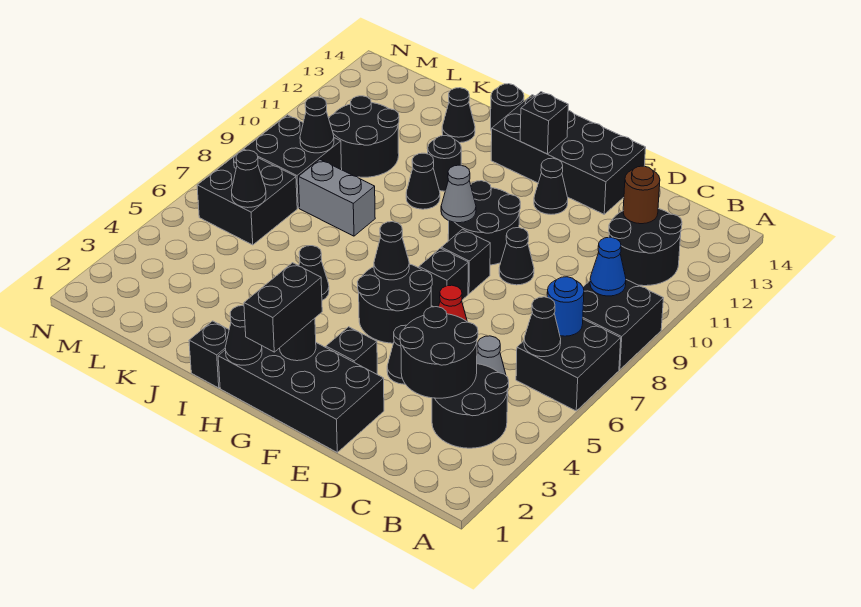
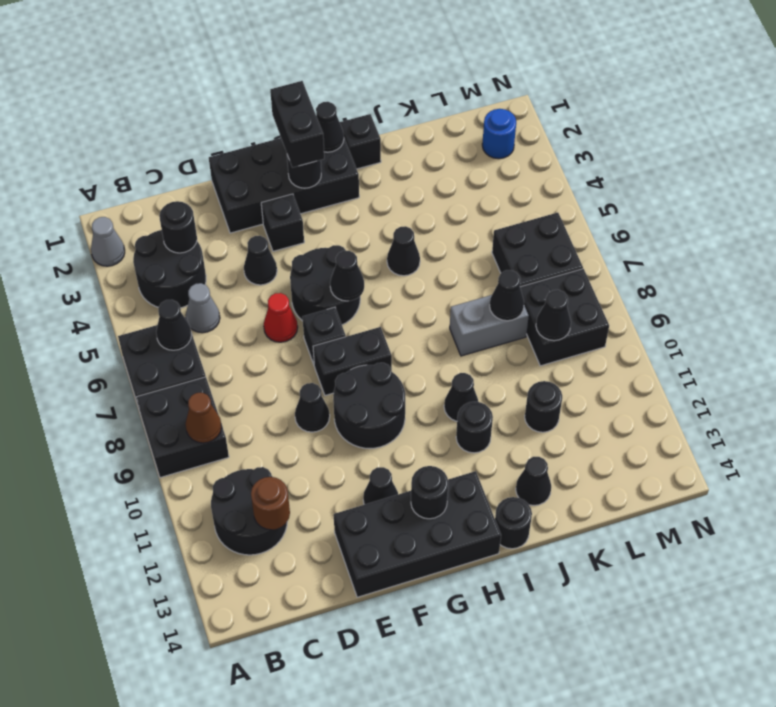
blue round brick B7 level 2 -> blue round brick M2 level 1
blue cone B9 level 2 -> brown cone B9 level 2
black round brick C3:D4 level 2 -> black round brick C3 level 2
black brick F8 level 1 -> black brick F8:G8 level 1
grey cone G9 level 2 -> grey cone A2 level 1
black brick G13 level 2 -> black round brick G13 level 2
black round brick K10:L11 level 1 -> black round brick K11 level 1
black cone L6 level 2 -> black cone K8 level 2

